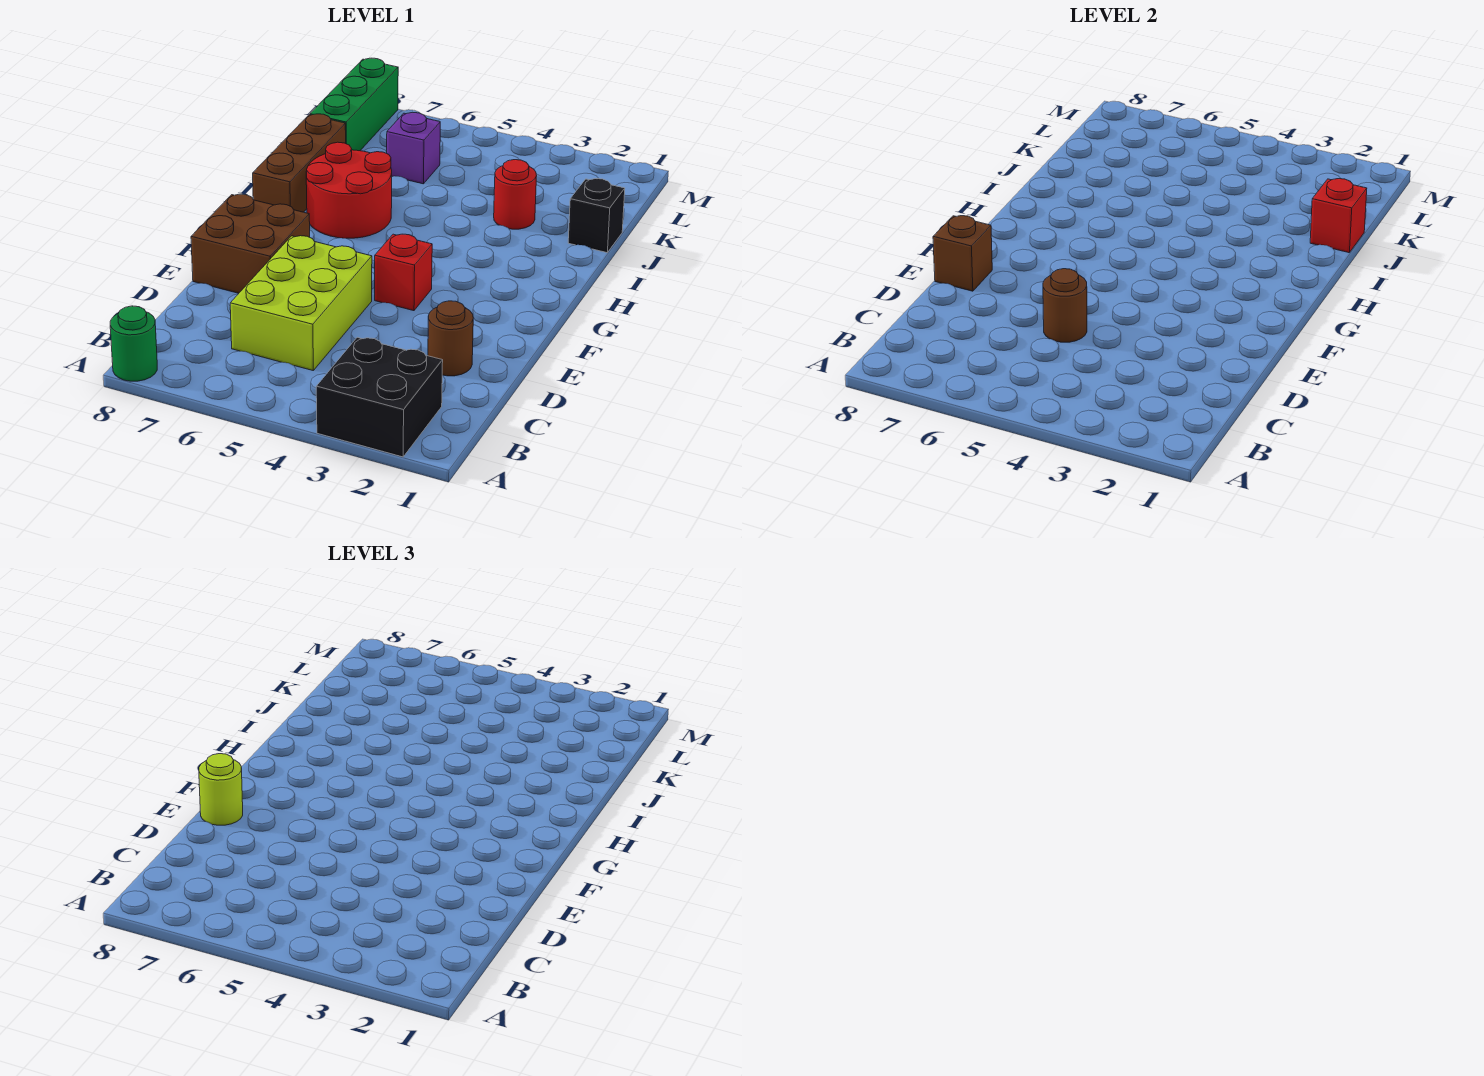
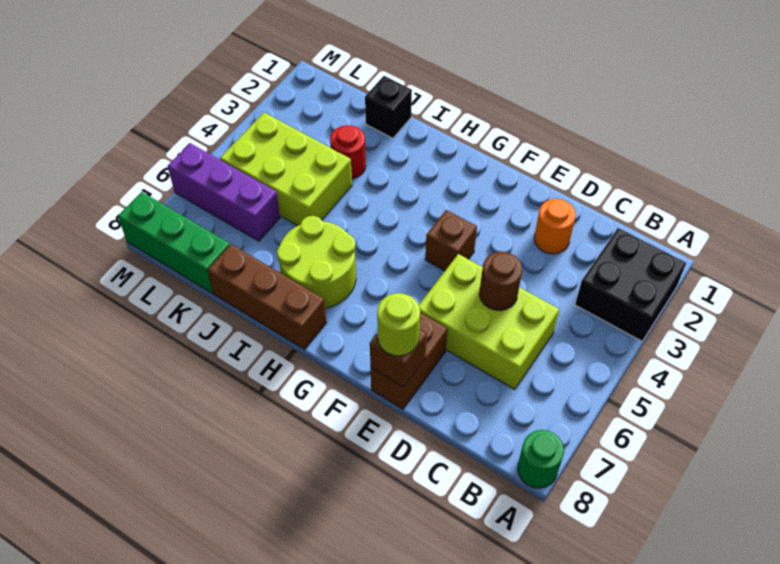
brown round brick D2 level 1 -> orange round brick D2 level 1
brown brick E7:F8 level 1 -> brown brick E7:E8 level 1
red brick F4 level 1 -> brown brick F4 level 1
red round brick H6:I7 level 1 -> lime round brick H6:I7 level 1
red brick J1 level 2 -> none
none -> lime brick J4:L5 level 1
purple brick K6 level 1 -> purple brick K6:M6 level 1

